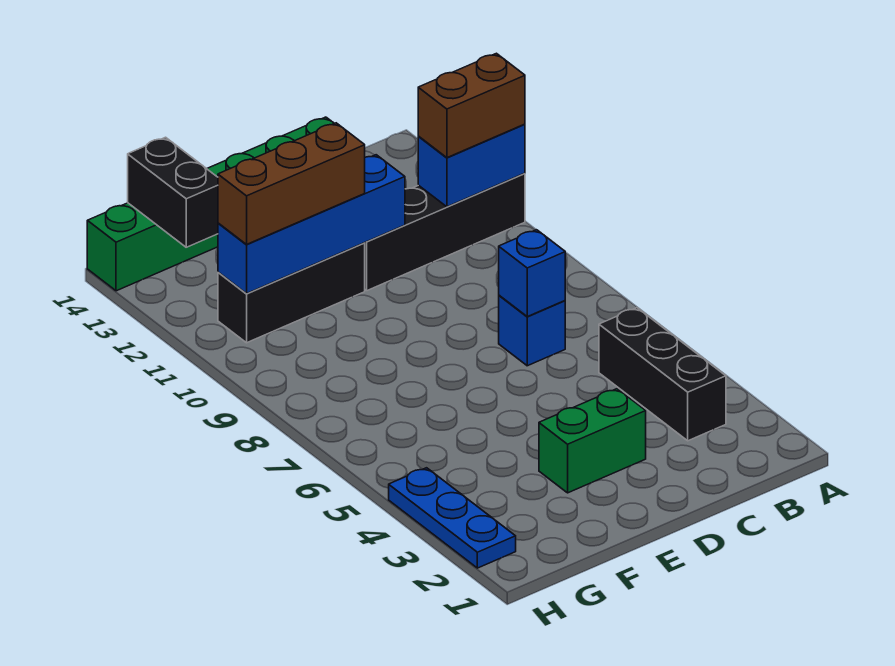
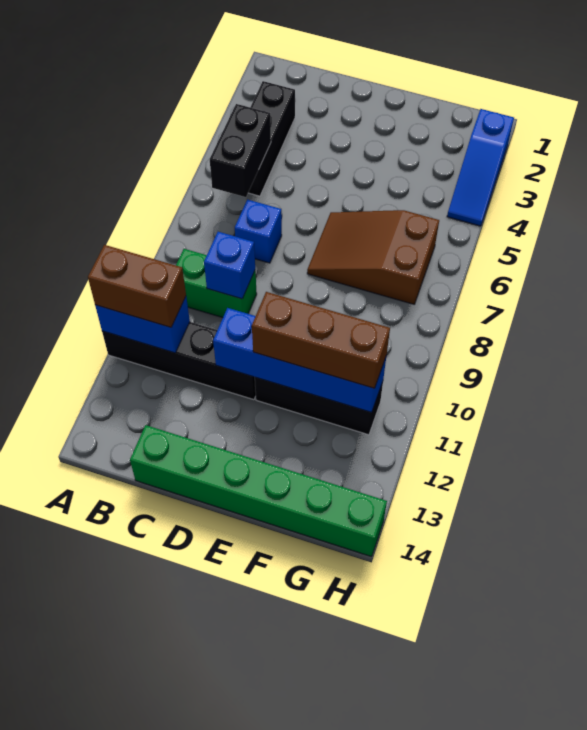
blue brick C7 level 2 -> blue brick C9 level 2
green brick D3:E3 level 1 -> green brick B9:C9 level 1
none -> brown slope E6:G7 level 1 top G
black brick G13:G14 level 2 -> black brick B5:B6 level 2
blue plate H2:H4 level 1 -> blue slope H2:H4 level 1 top 2

